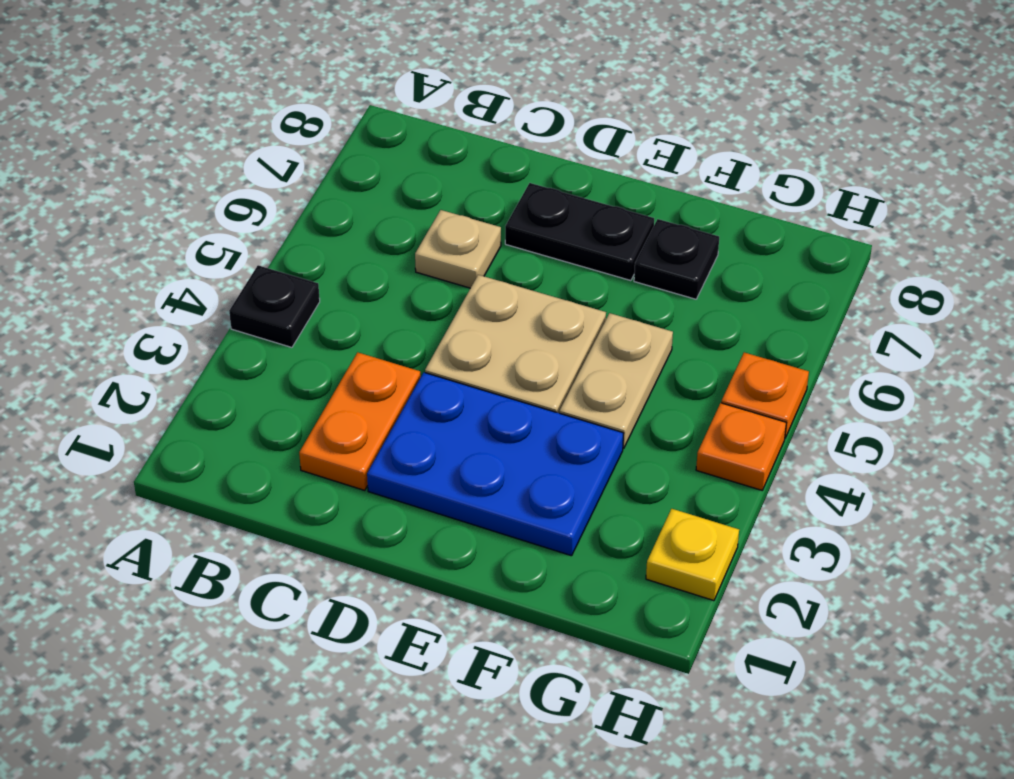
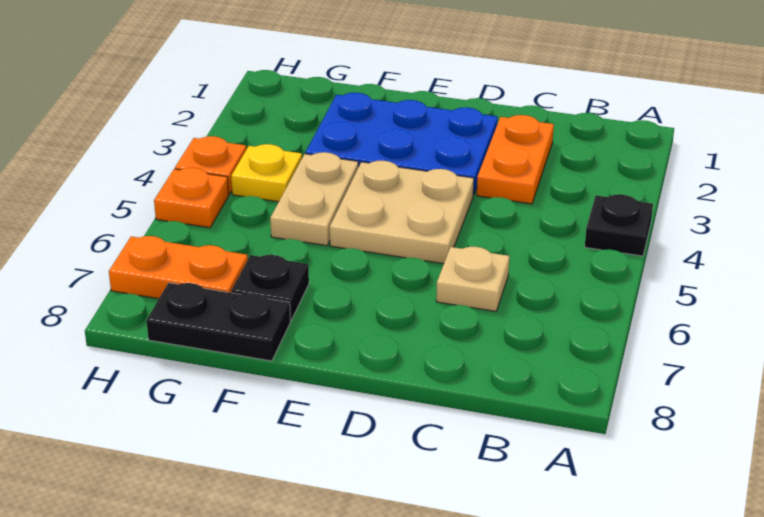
black plate D7:E7 level 1 -> black plate F8:G8 level 1
none -> orange plate G7:H7 level 1
yellow plate H2 level 1 -> yellow plate G4 level 1

